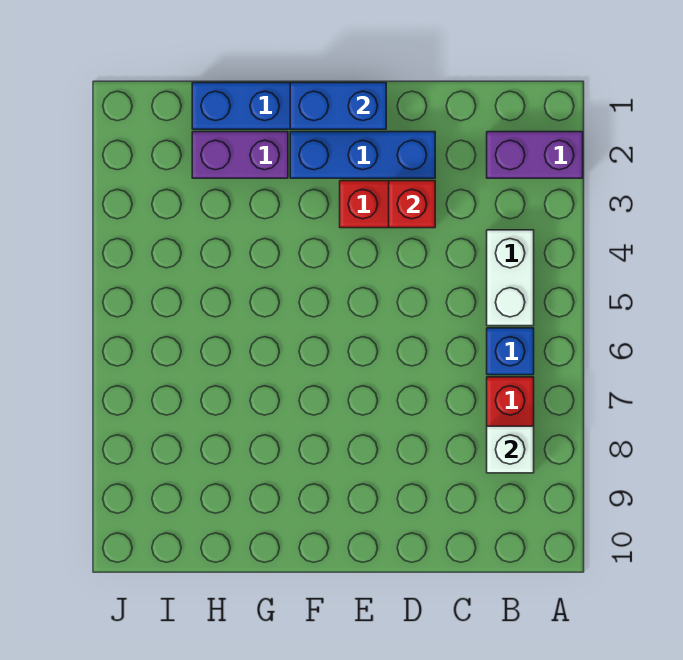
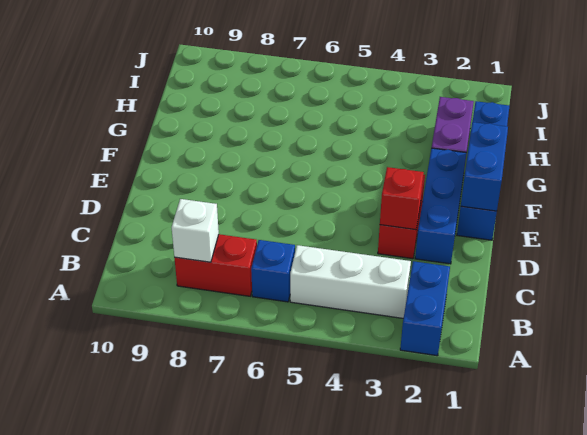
purple brick A2:B2 level 1 -> blue brick A2:B2 level 1
white brick B4:B5 level 1 -> white brick B3:B5 level 1

